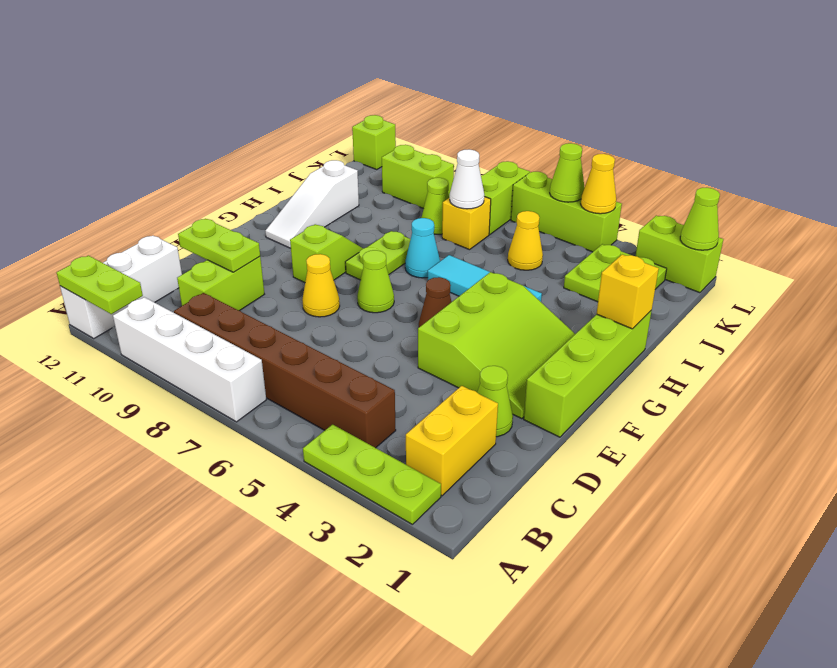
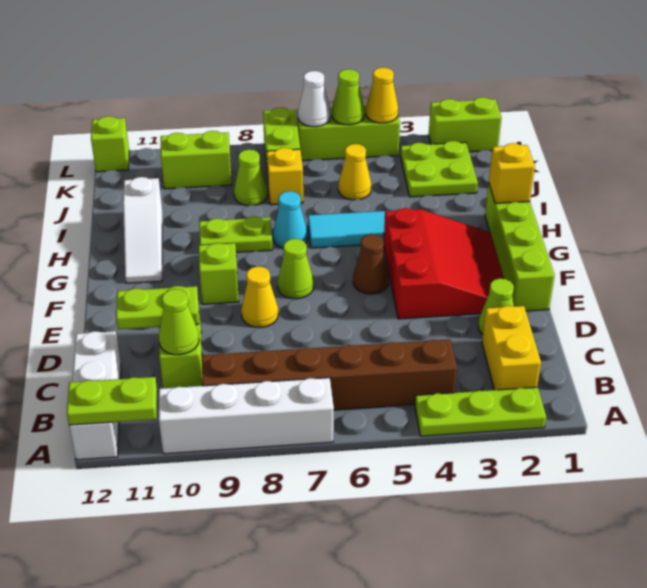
lime slope E2:G4 level 1 top 4 -> red slope E2:G4 level 1 top 4
lime plate G8:H8 level 1 -> lime plate H8:H9 level 1
white cone J7 level 2 -> white cone L6 level 2
lime cone L1 level 2 -> lime cone C10 level 2

